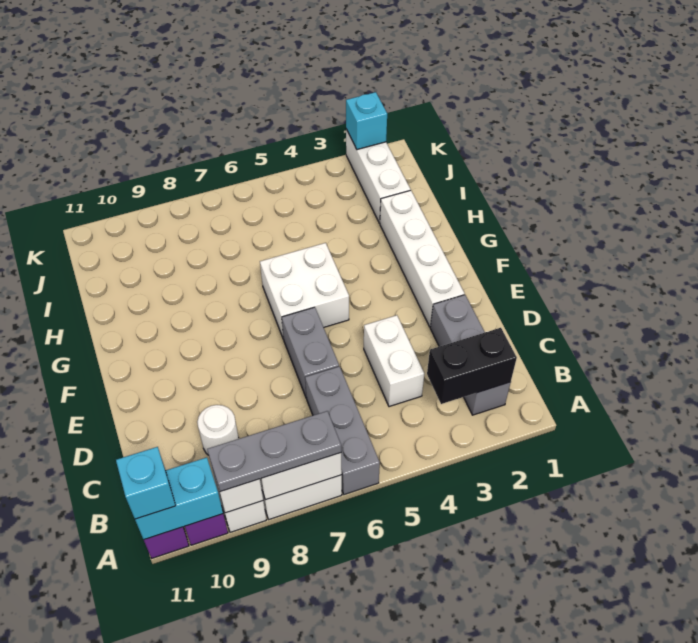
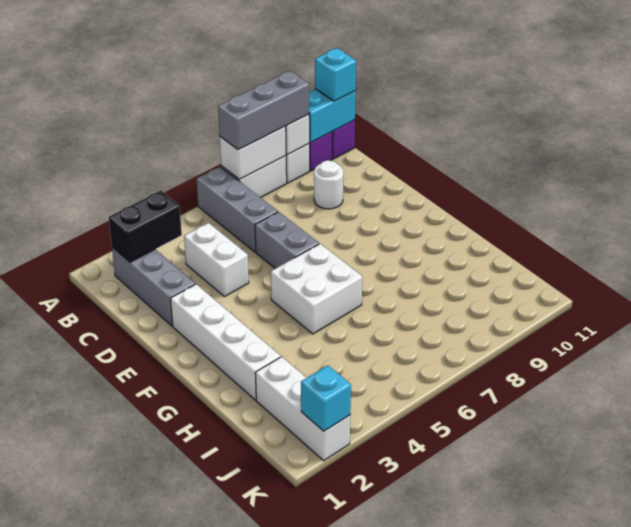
grey plate A7:A9 level 3 -> grey brick A7:A9 level 3

